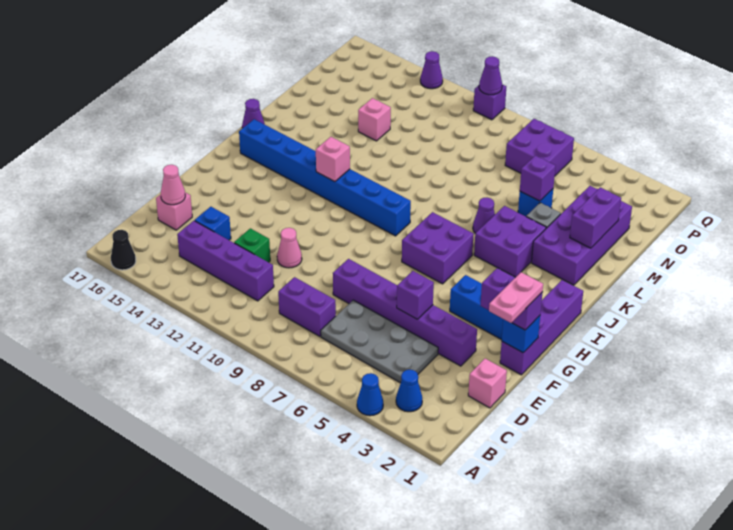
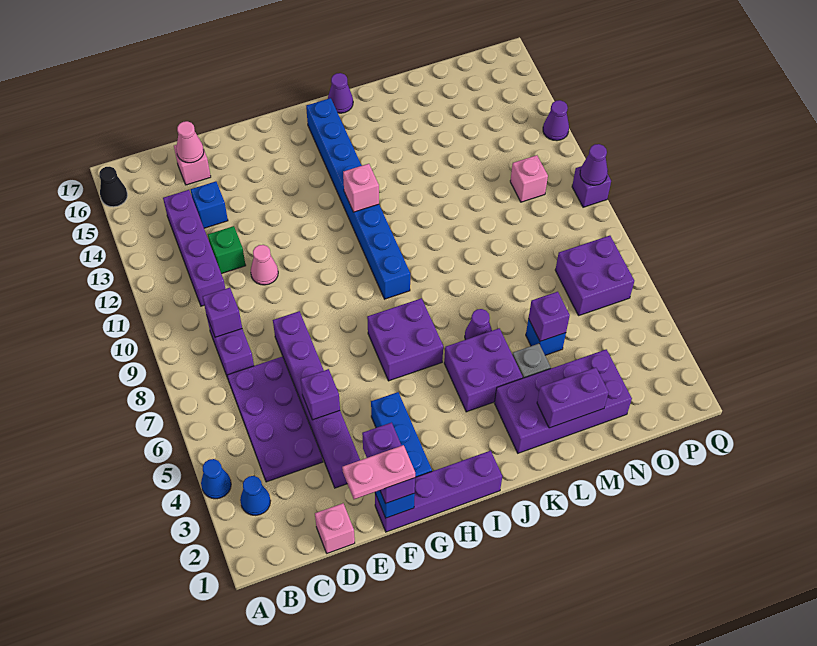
grey plate C4:D7 level 1 -> purple plate C4:D7 level 1
none -> purple brick C9 level 2
pink brick M13 level 1 -> pink brick O11 level 1

